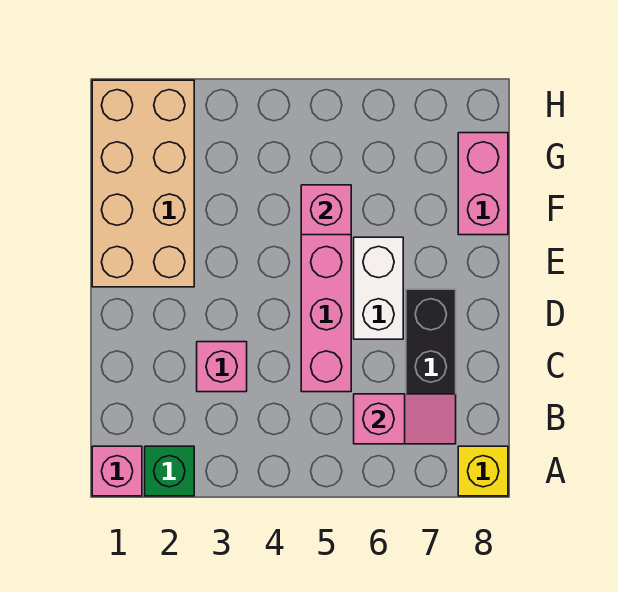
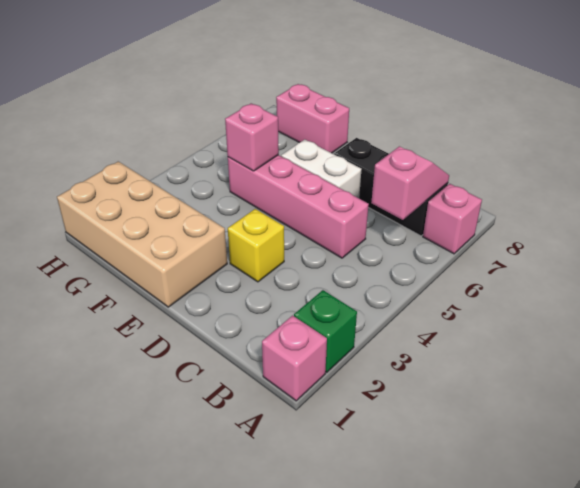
yellow brick A8 level 1 -> yellow brick D3 level 1
pink brick C3 level 1 -> pink brick A7 level 1

